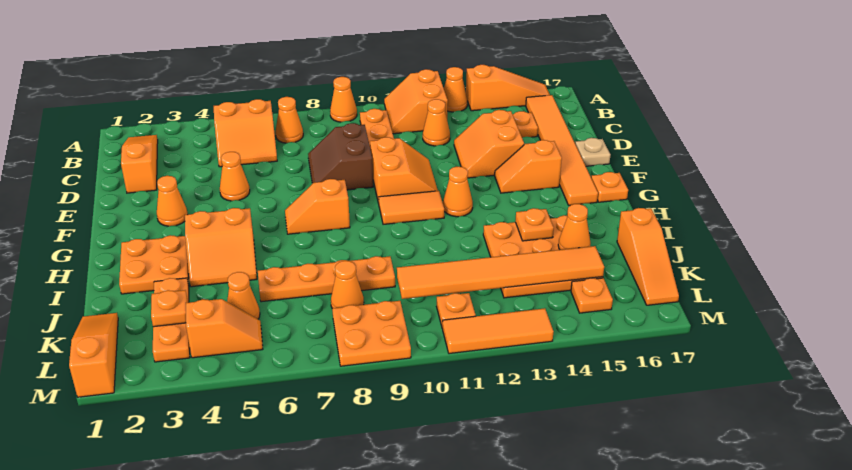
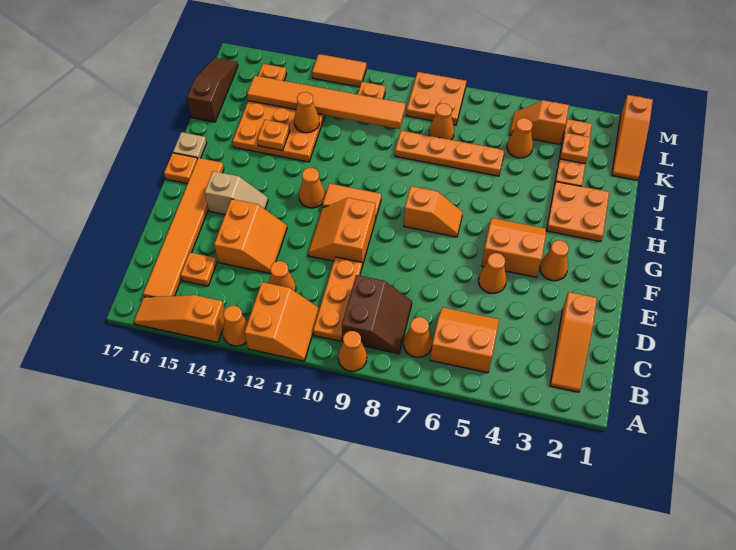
brown slope D8:E9 level 1 top 9 -> brown slope B8:C9 level 1 top 9
tan plate E17 level 1 -> tan plate H17 level 1
orange slope F14:F15 level 1 top 15 -> tan slope F14:F15 level 1 top 15
orange slope H4:I5 level 1 top H -> orange slope F4:G5 level 1 top F
orange cone J15 level 2 -> orange cone J13 level 2
orange slope J17:L17 level 1 top J -> brown slope J17:L17 level 1 top J
orange tile M11:M13 level 1 -> orange tile M12:M13 level 1

